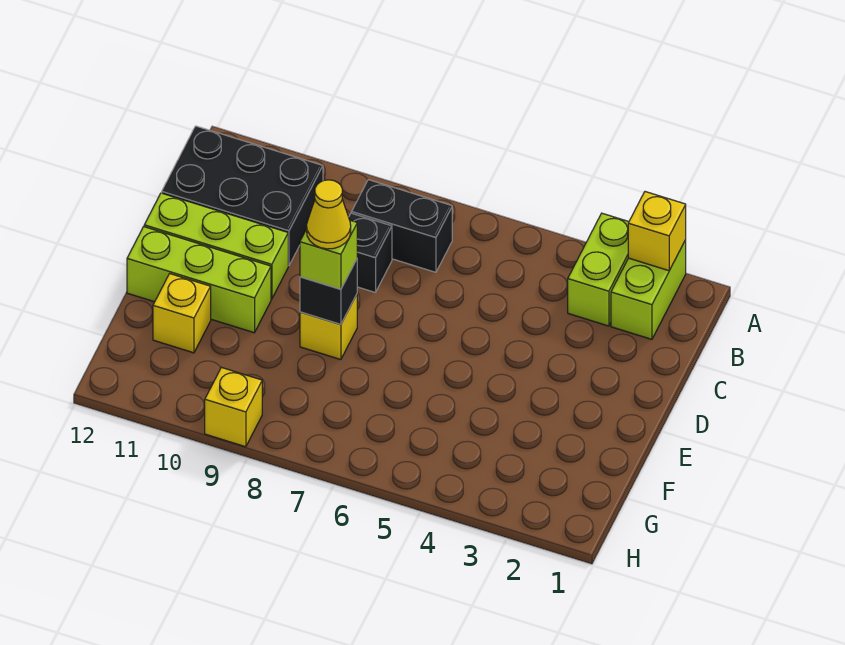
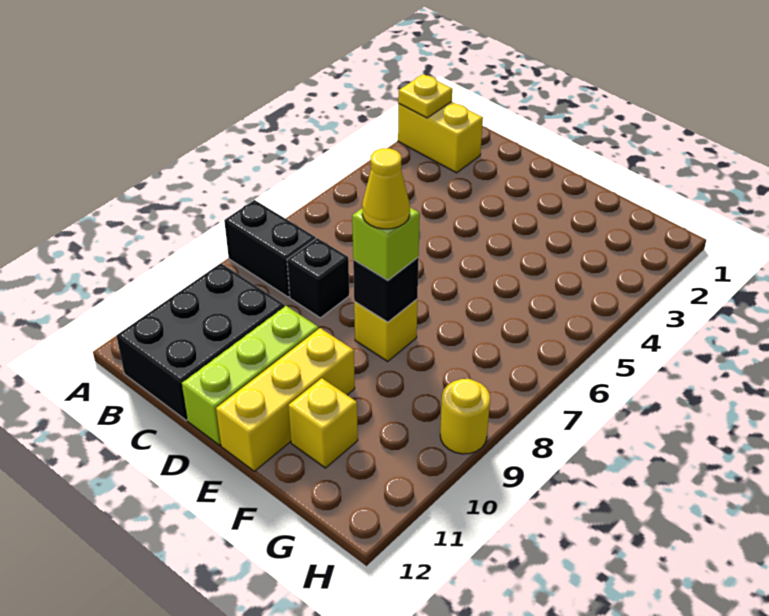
lime brick A2:B2 level 1 -> yellow brick A2:B2 level 1
yellow brick A2 level 2 -> yellow plate A2 level 2
lime brick A3:B3 level 1 -> none
black brick B7:B8 level 1 -> black brick A8:B8 level 1
lime brick E10:E12 level 1 -> yellow brick E10:E12 level 1
yellow brick H9 level 1 -> yellow round brick H9 level 1

